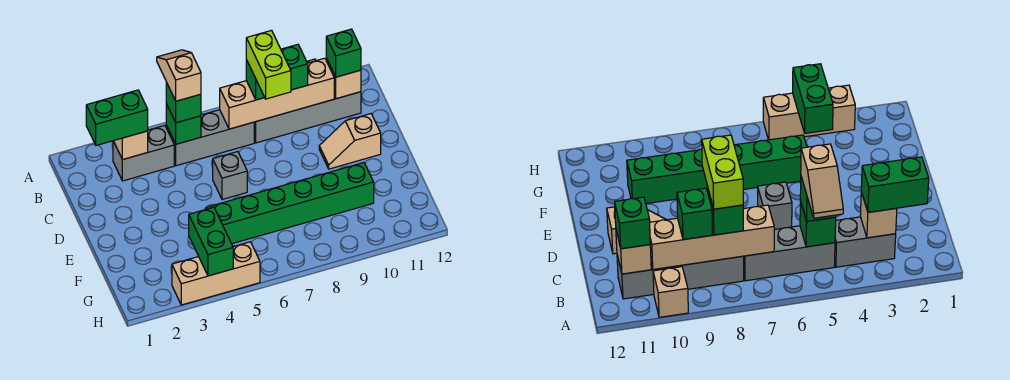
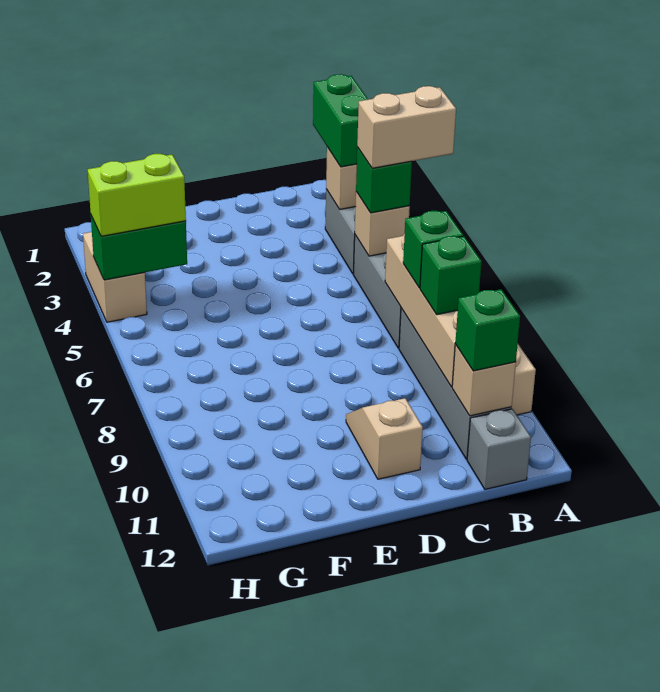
tan slope A5:B5 level 4 top B -> tan brick A5:B5 level 4
green brick B5 level 2 -> tan brick B5 level 2
lime brick B8:C8 level 4 -> lime brick G4:H4 level 3
grey brick D6 level 1 -> grey brick B12 level 1
green brick F5:F10 level 1 -> none
tan brick H3:H5 level 1 -> tan brick H3:H4 level 1

